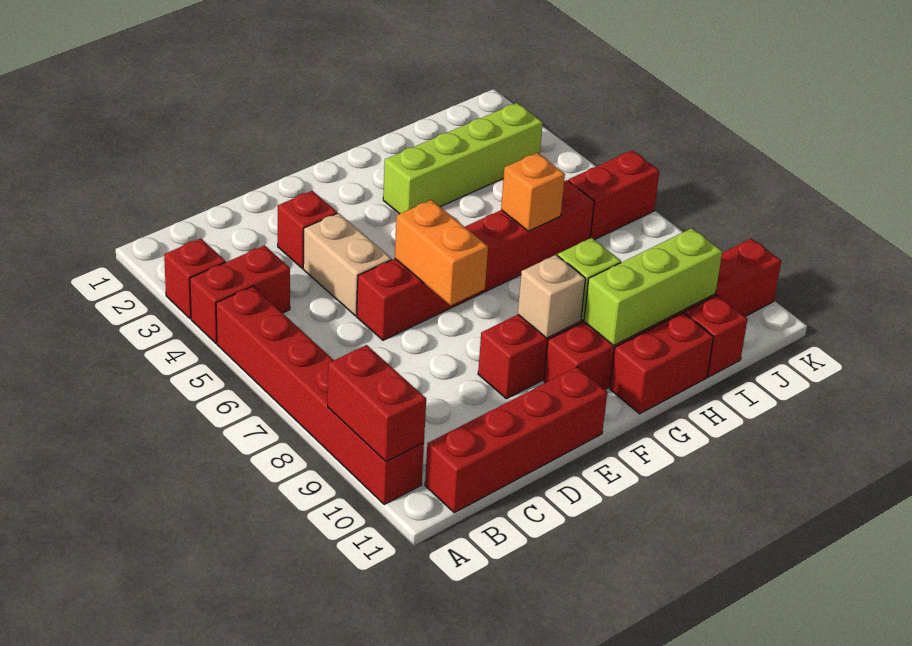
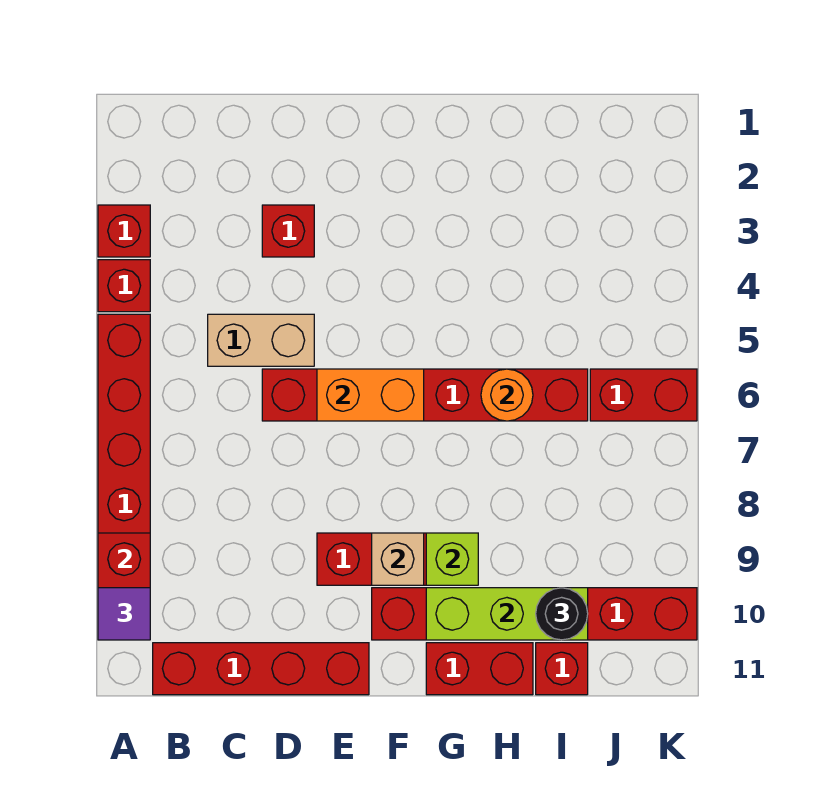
red brick A4:B4 level 1 -> red brick A4 level 1
none -> purple tile A10 level 3
tan brick D4:D5 level 1 -> tan brick C5:D5 level 1
orange brick E6:E7 level 2 -> orange brick E6:F6 level 2
lime brick G3:J3 level 1 -> none
orange brick H6 level 2 -> orange round brick H6 level 2
none -> black round brick I10 level 3

